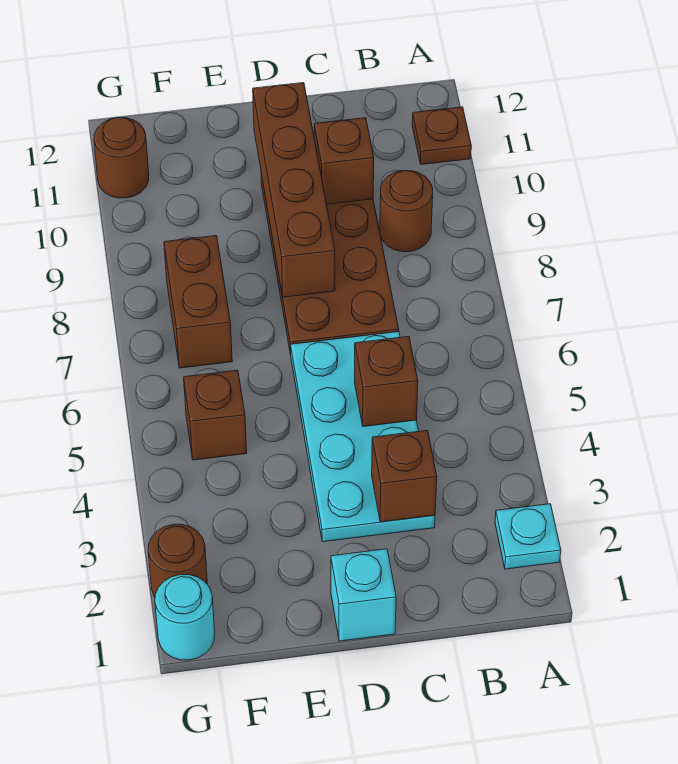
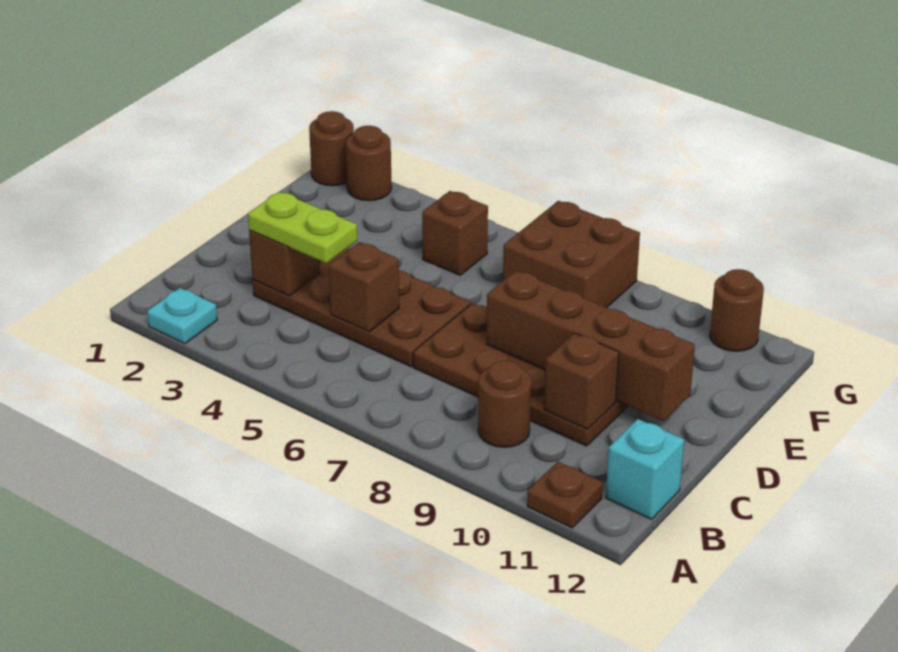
cyan plate C3:D6 level 1 -> brown plate C3:D6 level 1
none -> lime plate C3:C4 level 3
cyan brick D1 level 1 -> cyan brick B12 level 1
brown brick F7:F8 level 1 -> brown brick F7:G8 level 1
cyan round brick G1 level 1 -> brown round brick G1 level 1

